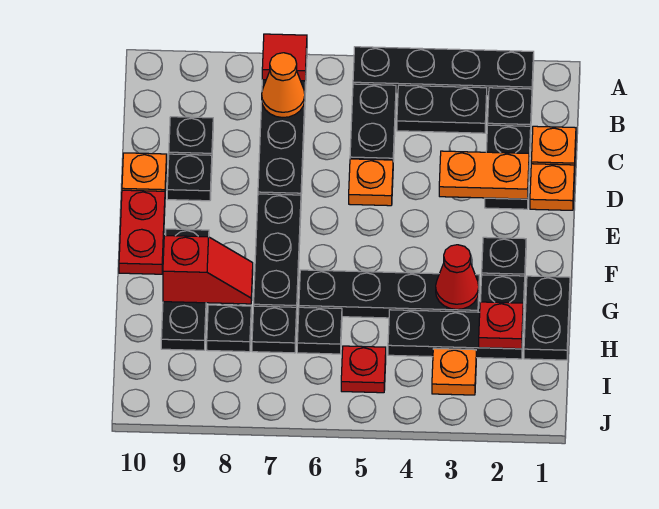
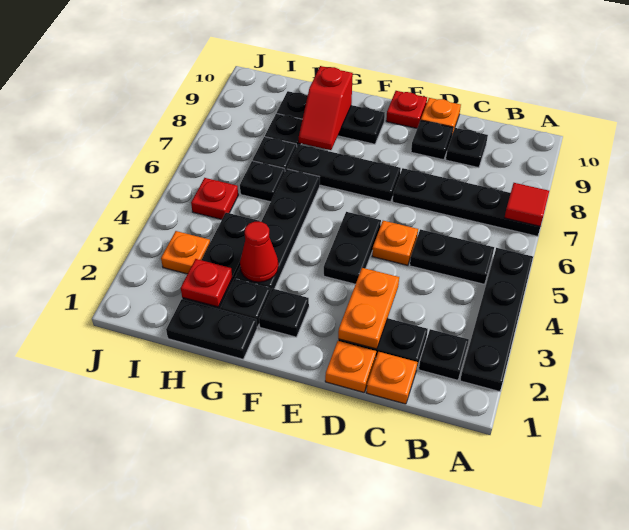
black plate B3:B4 level 1 -> black plate E4:E5 level 1
orange cone B7 level 2 -> none
red plate E10:F10 level 1 -> red plate E10 level 1

